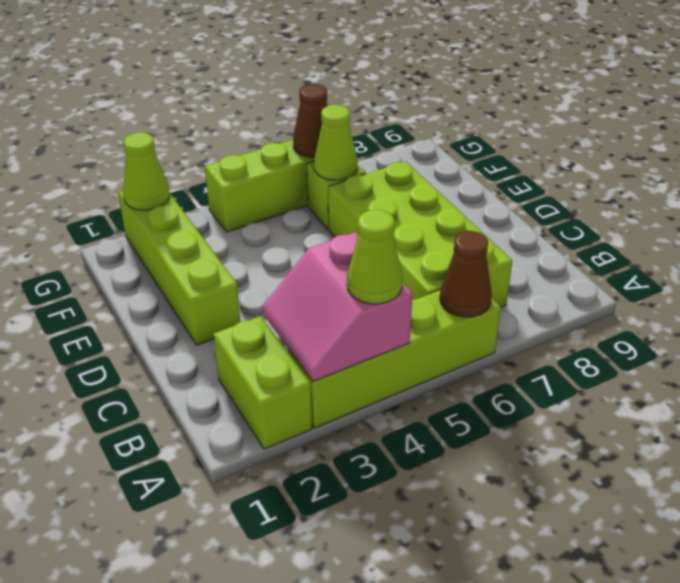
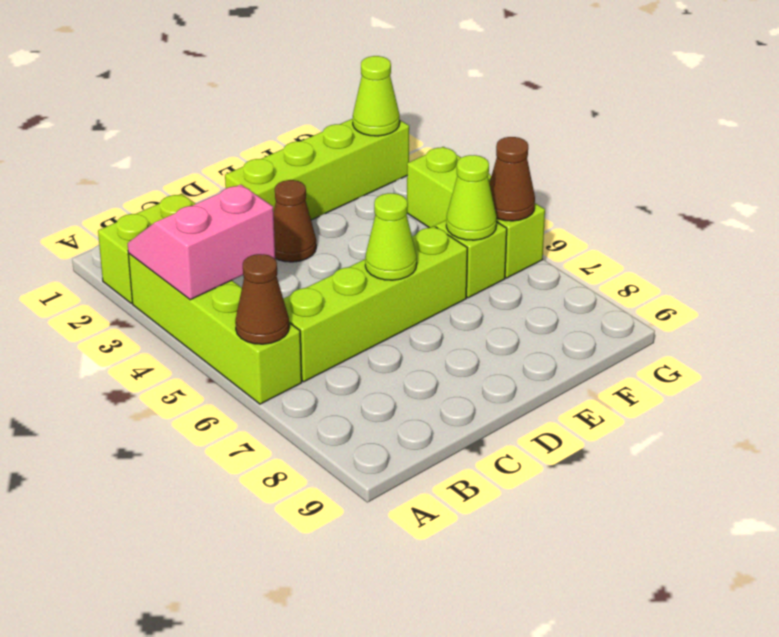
lime cone A4 level 3 -> lime cone D6 level 2
lime brick B6:E7 level 1 -> lime brick B6:E6 level 1
none -> brown cone D3 level 1

